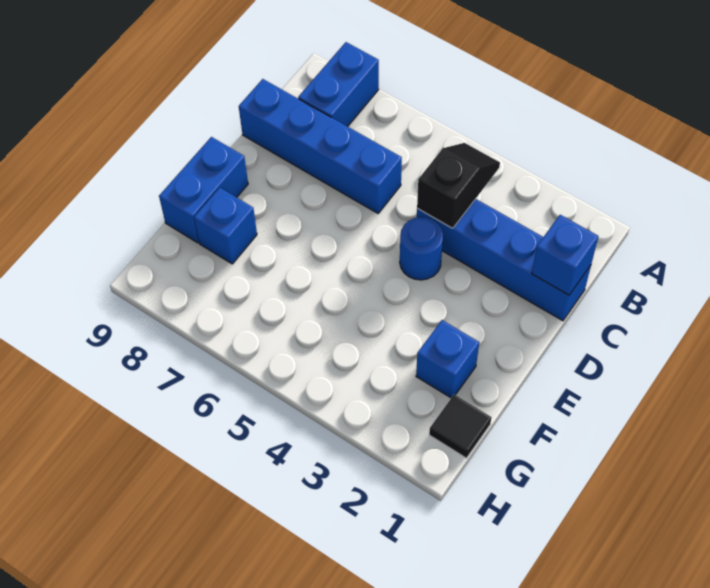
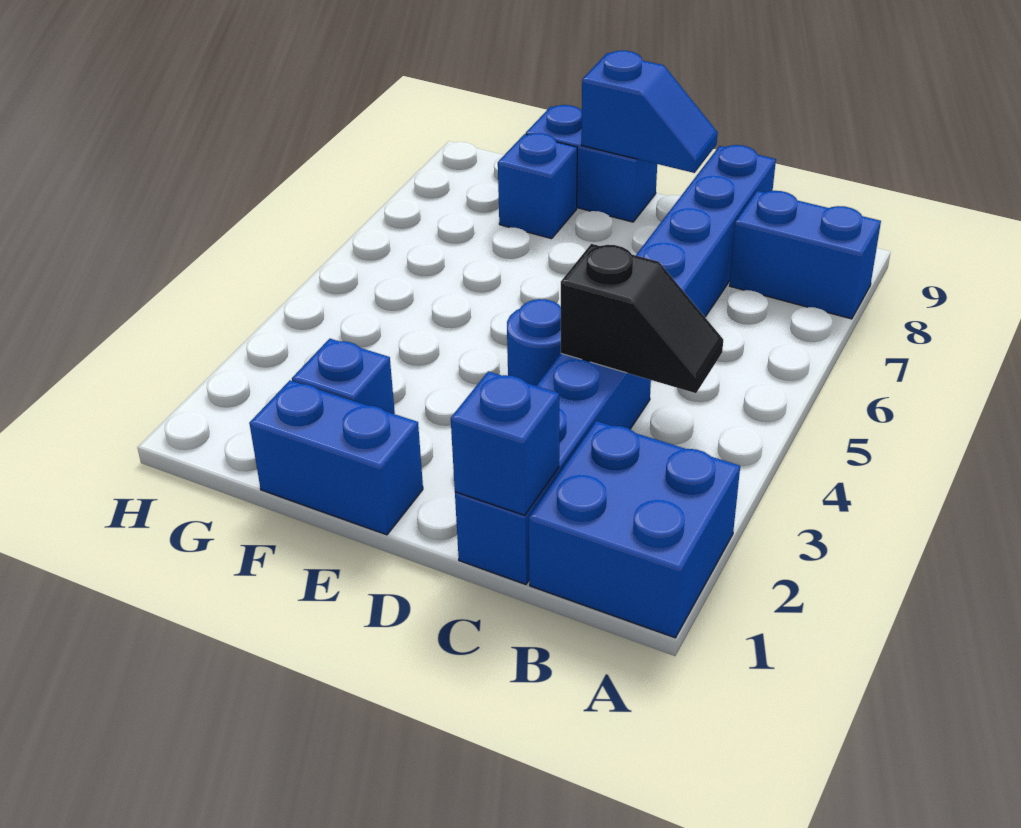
none -> blue brick A1:B2 level 1
none -> blue slope D9:E9 level 2 top E
none -> blue brick E1:F1 level 1
black tile G1 level 1 -> none

